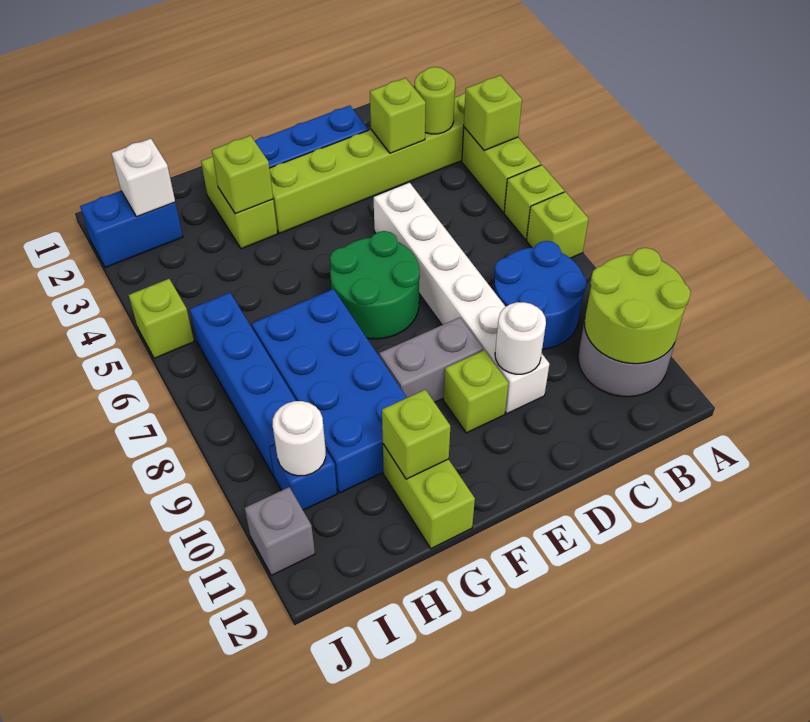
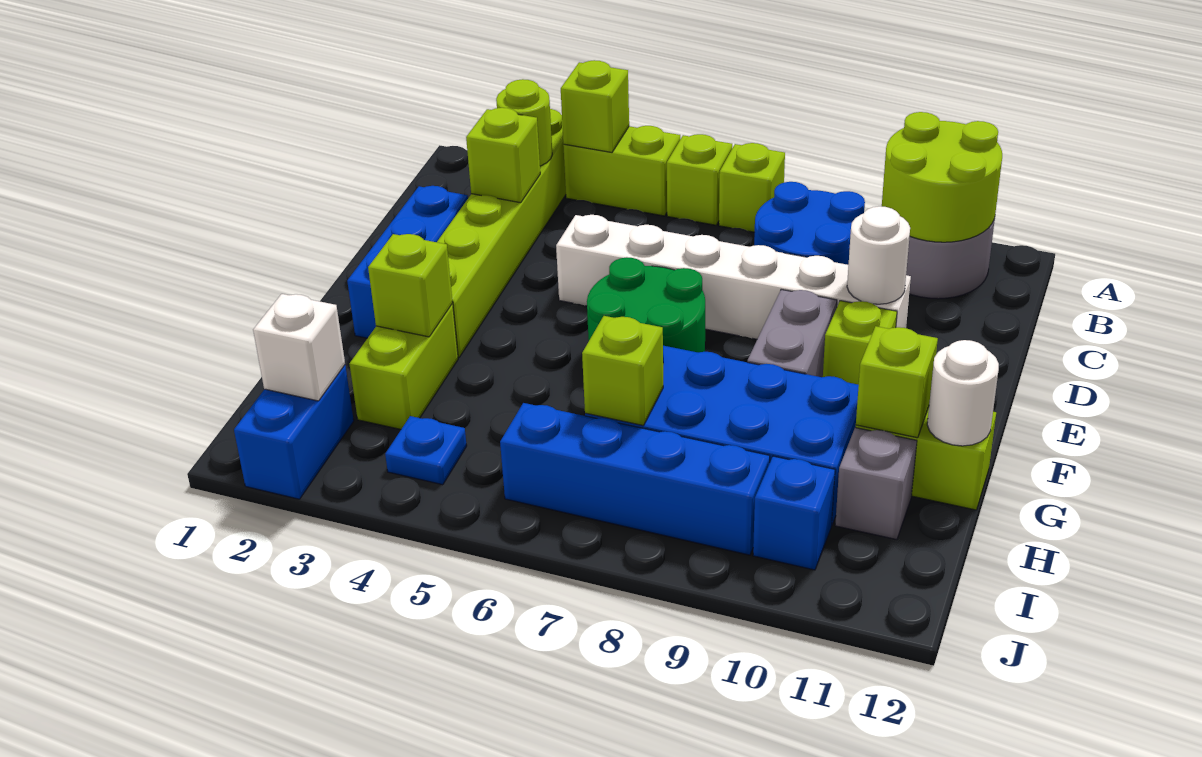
lime brick G2:G3 level 1 -> lime brick G3:H3 level 1
none -> blue plate I4 level 1
white round brick I10 level 2 -> white round brick G12 level 2
lime brick J5 level 1 -> lime brick H7 level 2
grey brick J11 level 1 -> grey brick H11 level 1

